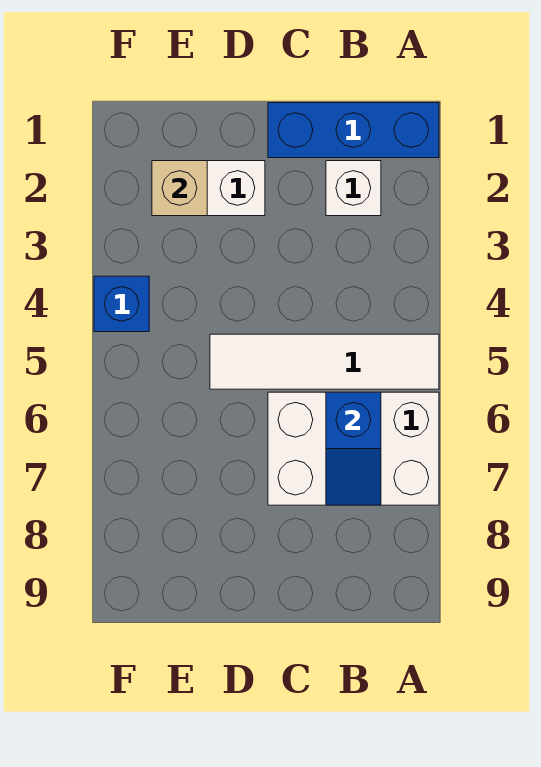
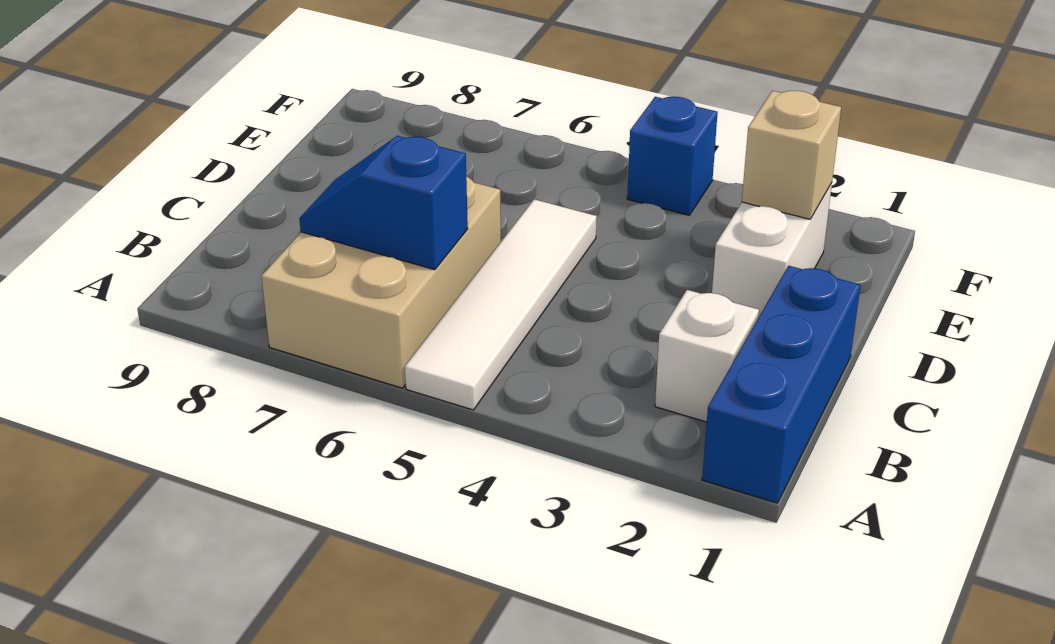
white brick A6:C7 level 1 -> tan brick A6:C7 level 1

